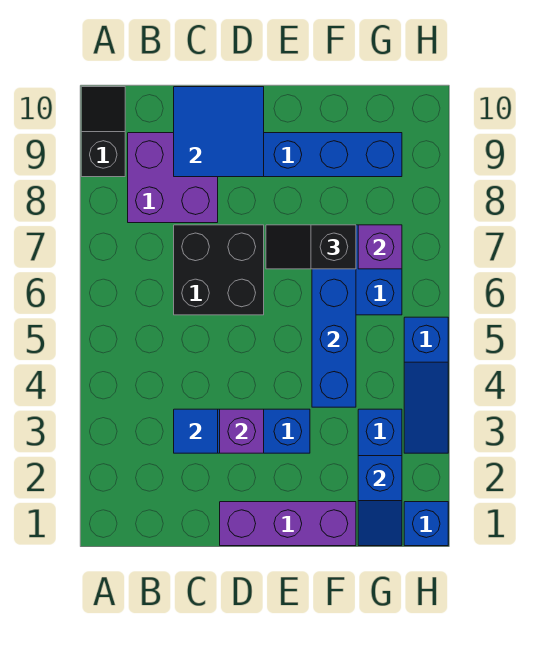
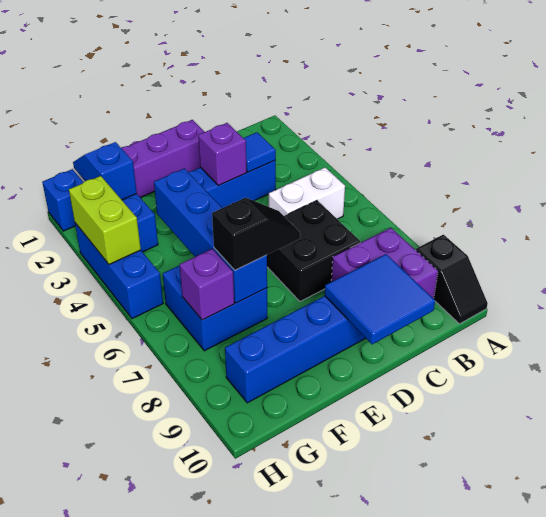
none -> white brick B5:C5 level 1
blue slope H3:H5 level 1 top 5 -> blue brick H3:H5 level 1
none -> lime brick H3:H4 level 2

